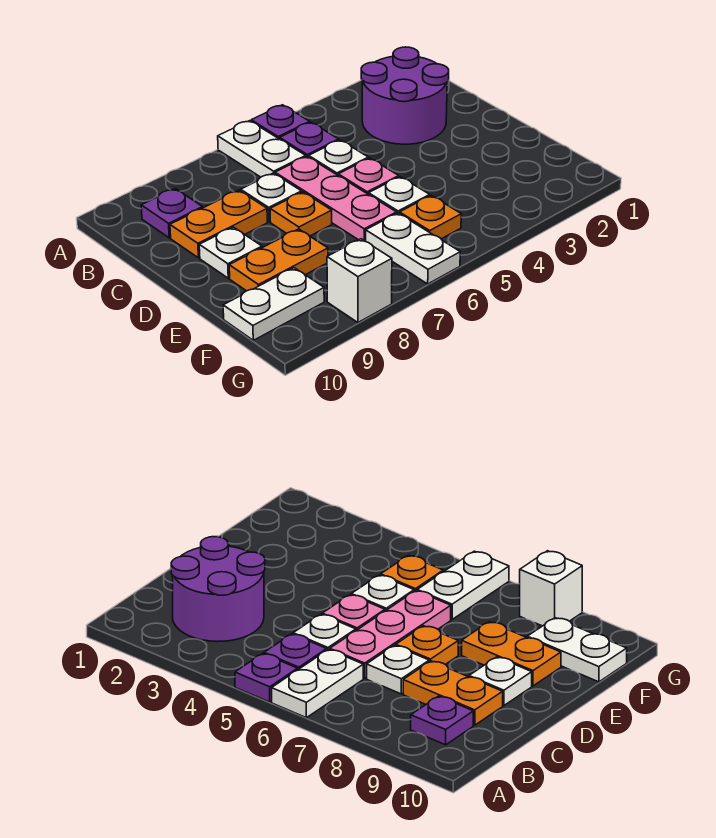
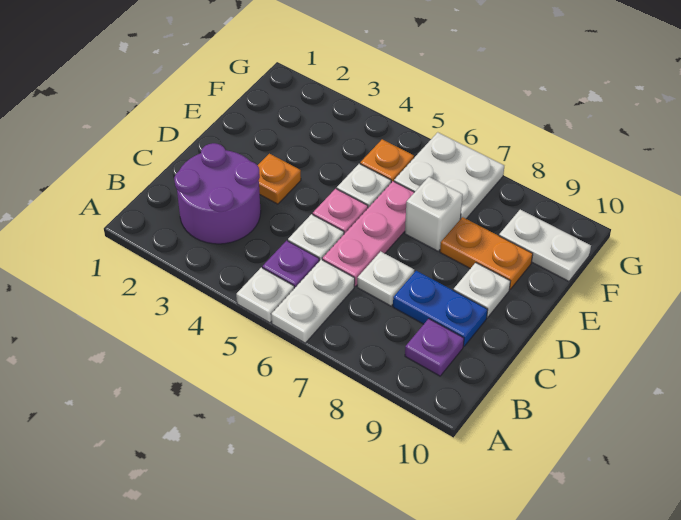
purple plate A5 level 1 -> white plate A5 level 1
orange plate C8:C9 level 1 -> blue plate C8:C9 level 1
orange plate D7 level 1 -> orange plate D3 level 1
white plate F6:G6 level 1 -> white plate F6:G7 level 1
white brick G8 level 1 -> white brick E7 level 1

